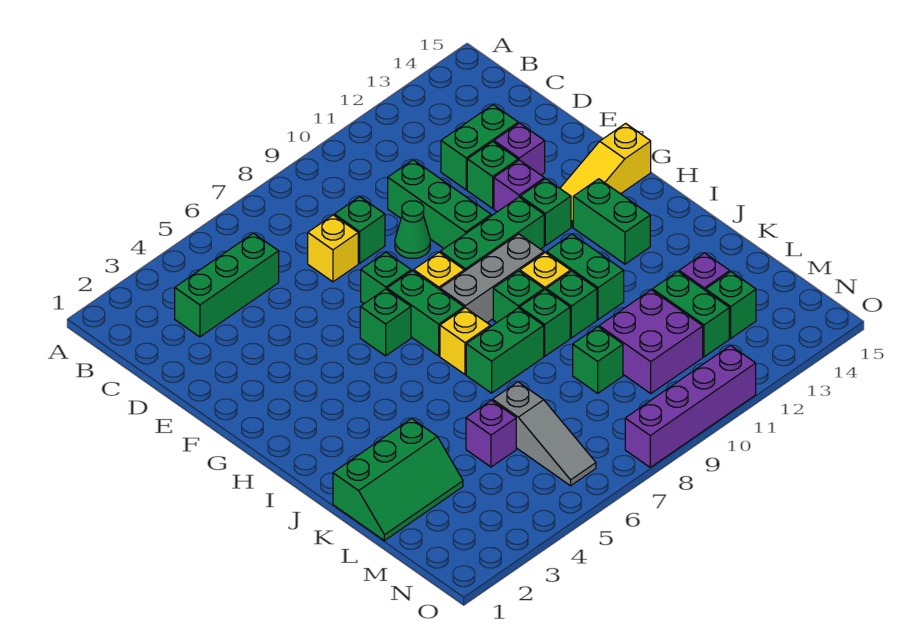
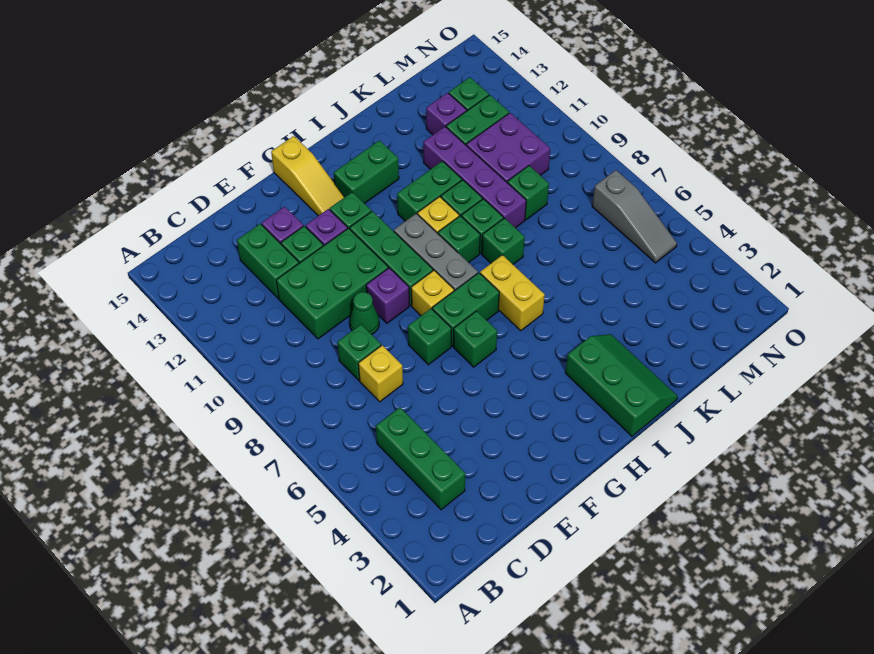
green brick D10:F10 level 1 -> green brick D10:F11 level 1
yellow brick I7 level 1 -> yellow brick I6:I7 level 1
green brick J7:J8 level 1 -> green brick J8 level 1
green slope K1:L3 level 1 top K -> green slope I1:J3 level 1 top I
purple brick L5 level 1 -> purple brick F9 level 1
grey slope L6:N6 level 1 top L -> grey slope N5:N7 level 1 top 7
purple brick O8:O11 level 1 -> purple brick K9:K12 level 1

